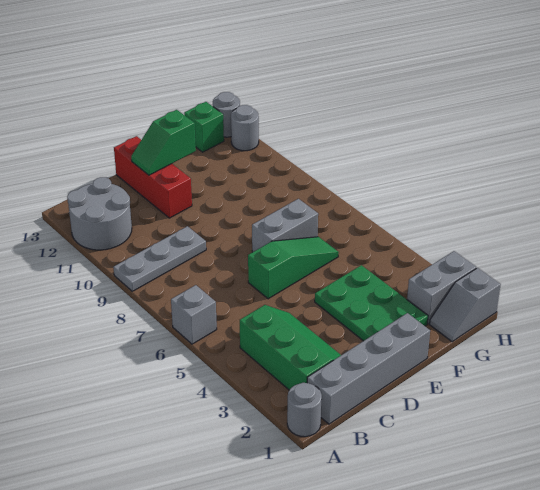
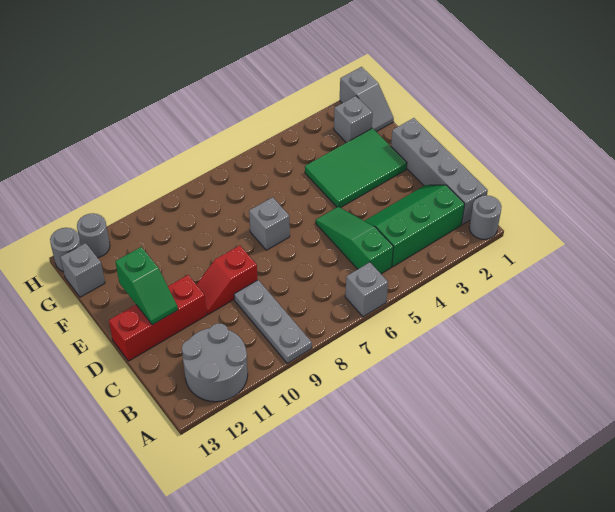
green slope D6:F6 level 1 top D -> green slope B5:D5 level 1 top B
none -> red slope D9:D10 level 1 top 9
green plate E2:F4 level 1 -> green tile E2:F4 level 1
grey brick E7:F7 level 1 -> grey brick E7 level 1
grey brick G2:H2 level 1 -> grey brick G2 level 1
green brick G13 level 1 -> grey brick G13 level 1

